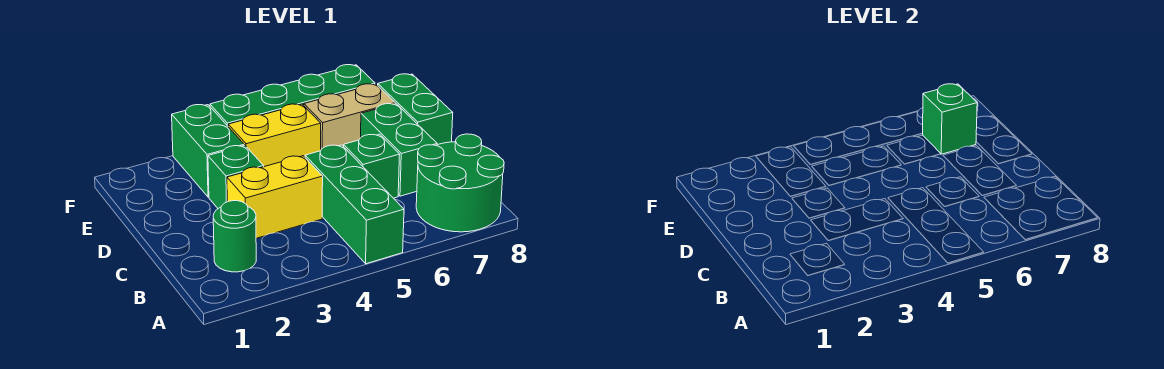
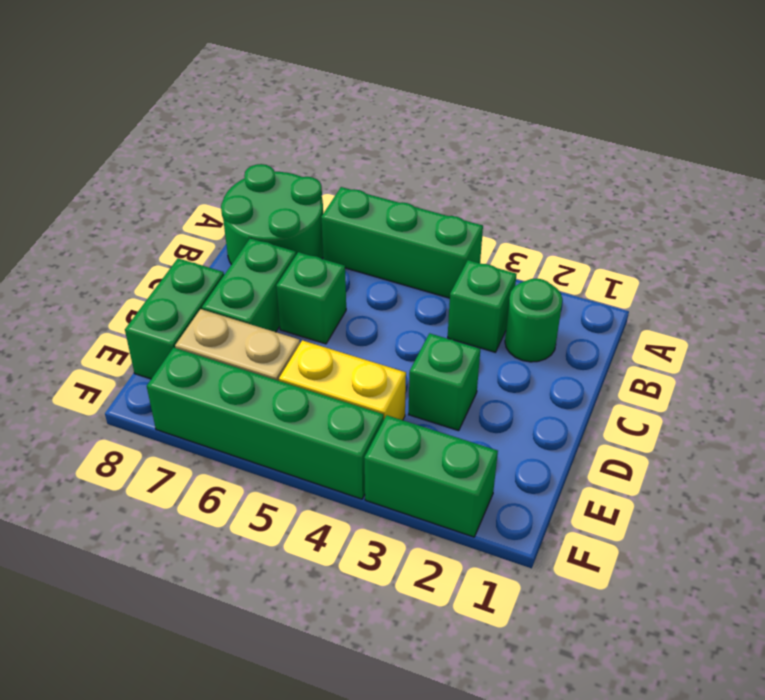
green brick A5:C5 level 1 -> green brick A4:A6 level 1
yellow brick C3:C4 level 1 -> none
green brick E3:F3 level 1 -> green brick F2:F3 level 1
green brick E7 level 2 -> green brick B3 level 1

